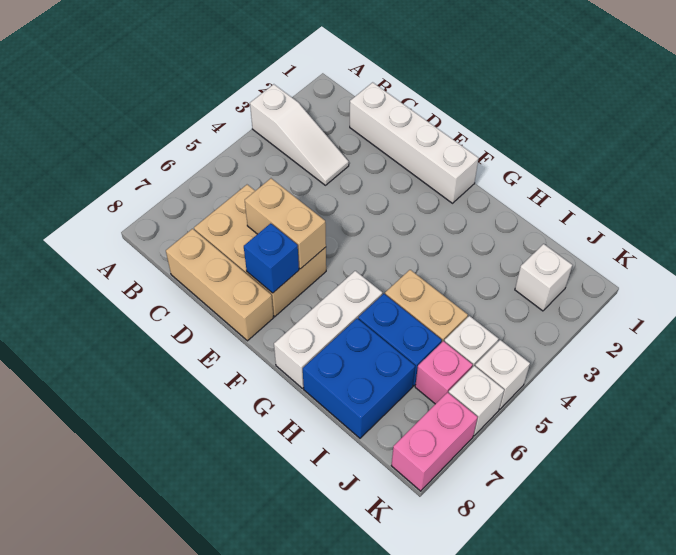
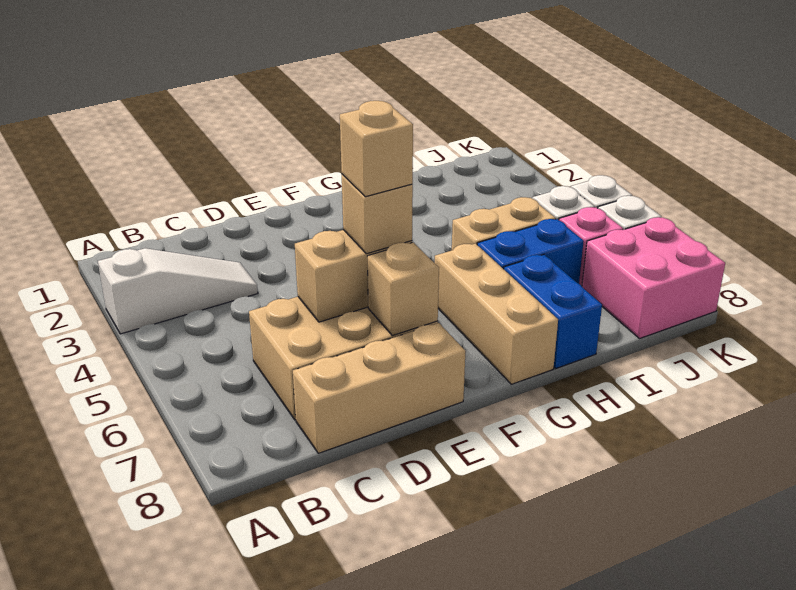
white brick C1:F1 level 1 -> none
none -> tan brick E6 level 3
none -> tan brick E6 level 4
blue brick E7 level 2 -> tan brick E7 level 2
white brick G6:G8 level 1 -> tan brick G6:G8 level 1
blue brick H7:I8 level 1 -> blue brick H7:H8 level 1
white brick J2 level 1 -> none
pink brick K7:K8 level 1 -> pink brick J7:K8 level 1

